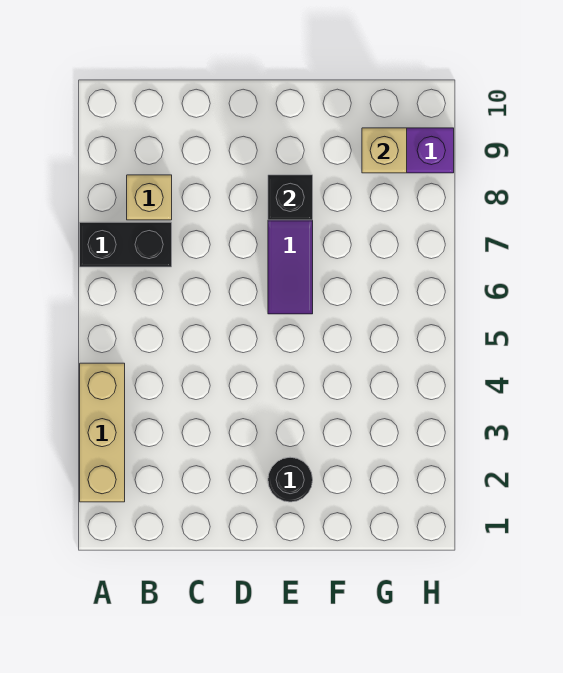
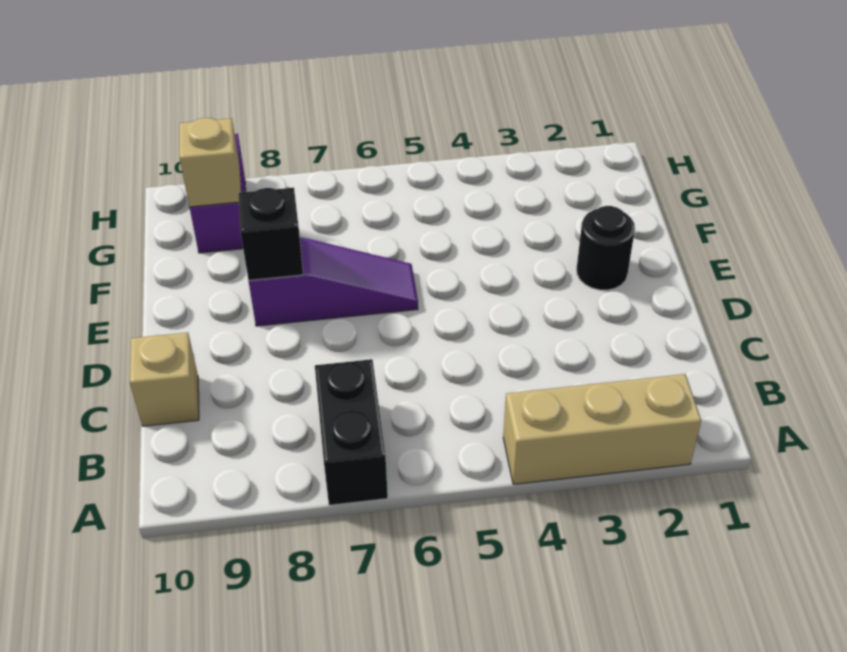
tan brick B8 level 1 -> tan brick C10 level 1

